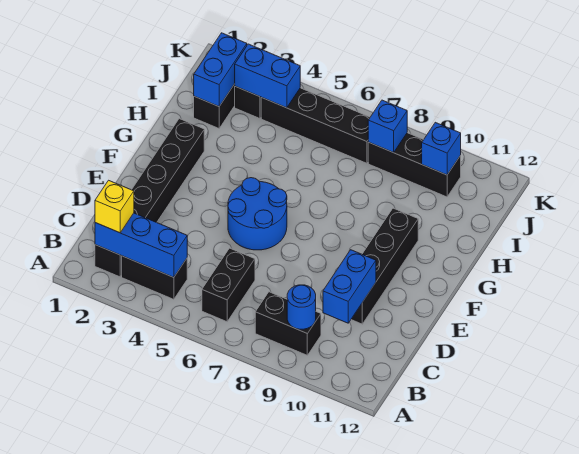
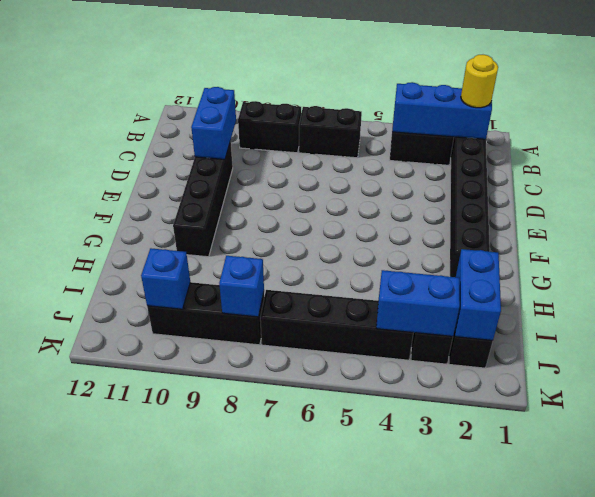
yellow brick B2 level 3 -> yellow round brick B2 level 3
black brick B6:C6 level 1 -> black brick B6:B7 level 1
blue round brick B9 level 2 -> none
blue round brick E5:F6 level 1 -> none

